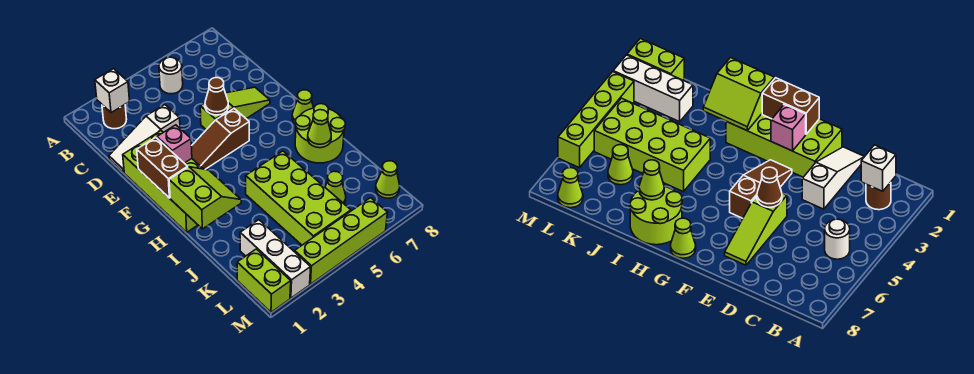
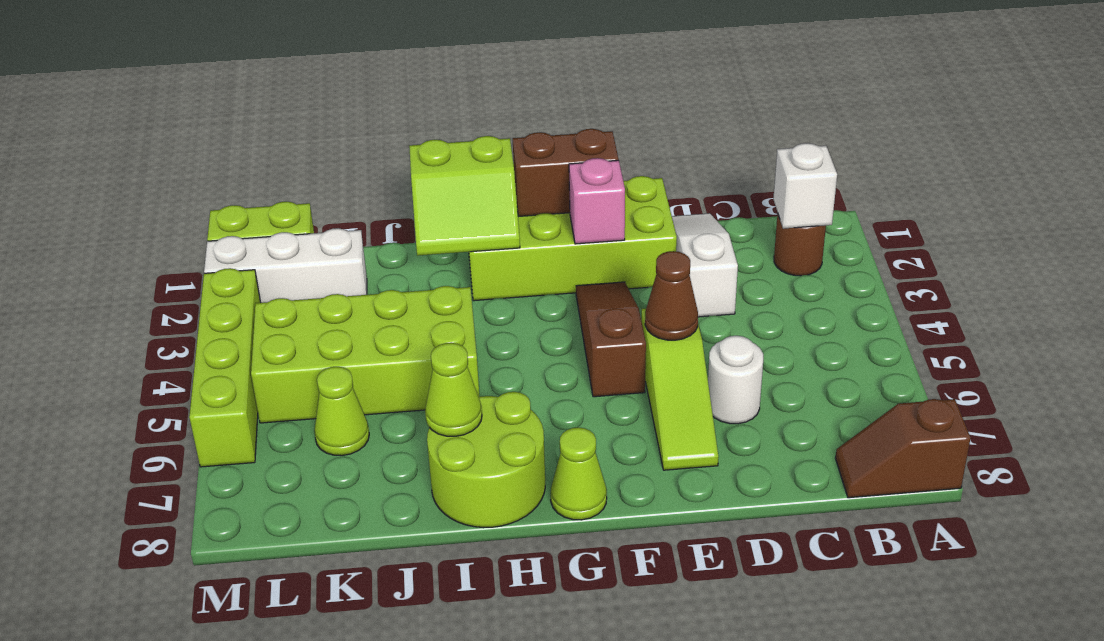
none -> brown slope A8:B8 level 1 top A
white round brick B5 level 1 -> white round brick D6 level 1
lime cone L8 level 1 -> none

